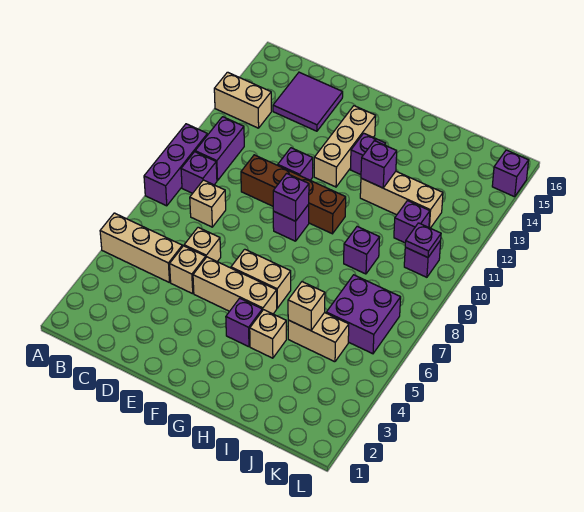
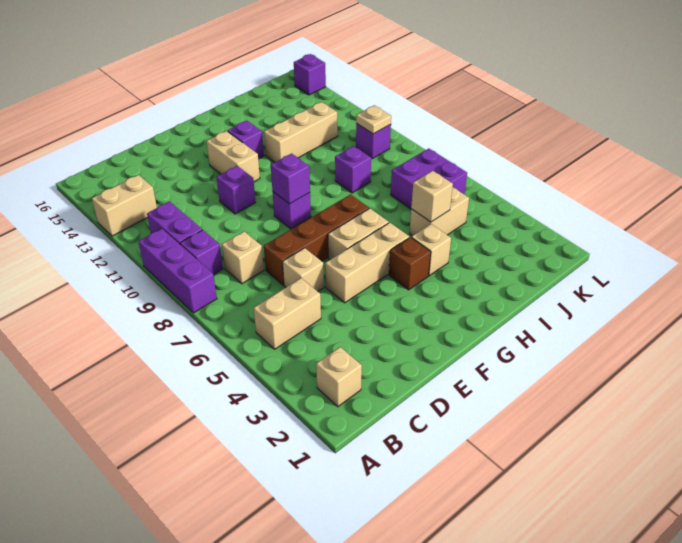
tan brick A5:C5 level 1 -> tan brick B5:C5 level 1
purple tile C14:D15 level 1 -> none
tan brick D5 level 1 -> tan brick B2 level 1
brown brick D10:G10 level 1 -> brown brick D7:G7 level 1
tan brick F12:F14 level 1 -> tan brick F12:F13 level 1
purple brick G4 level 1 -> brown brick G4 level 1
purple brick H12 level 2 -> none
purple brick J11 level 1 -> none
purple plate K10 level 2 -> tan plate K10 level 2

